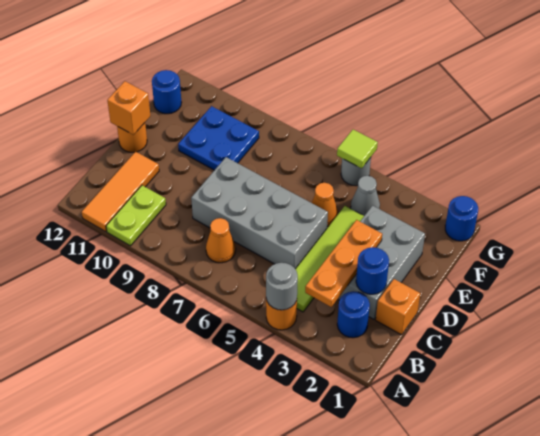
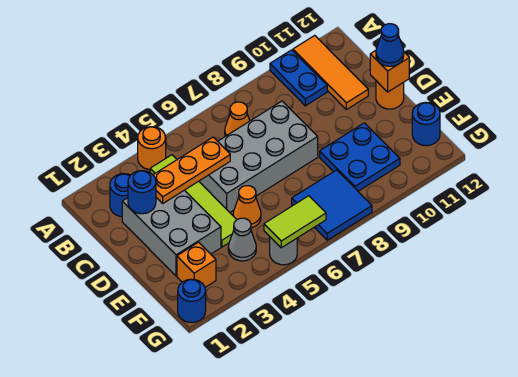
grey round brick A4 level 2 -> none
lime plate A10:B10 level 1 -> blue plate A10:B10 level 1
orange plate B3:D3 level 2 -> orange plate C3:C5 level 2
orange brick C1 level 1 -> orange brick F2 level 1
none -> blue cone D12 level 3
none -> blue tile F7:G8 level 1
lime tile G5 level 2 -> lime tile G5:G6 level 2

